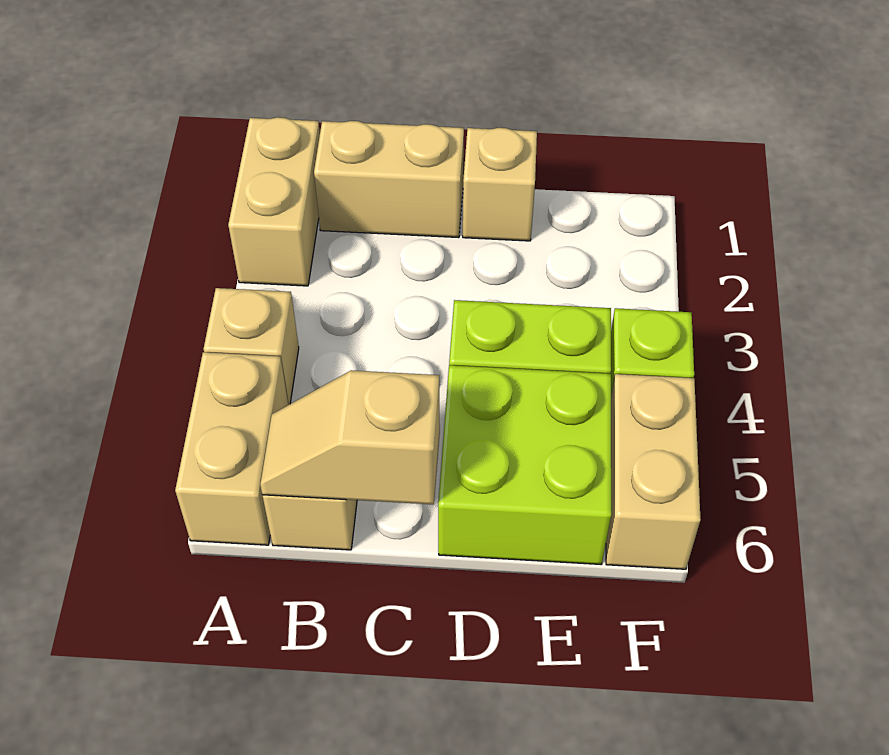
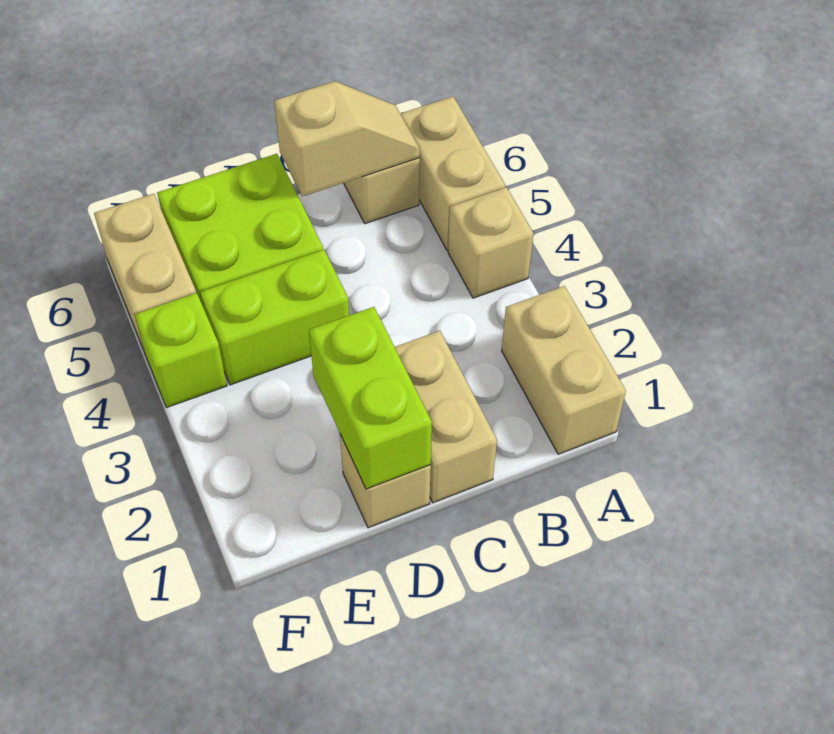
tan brick B1:C1 level 1 -> tan brick C1:C2 level 1
none -> lime brick D1:D2 level 2

